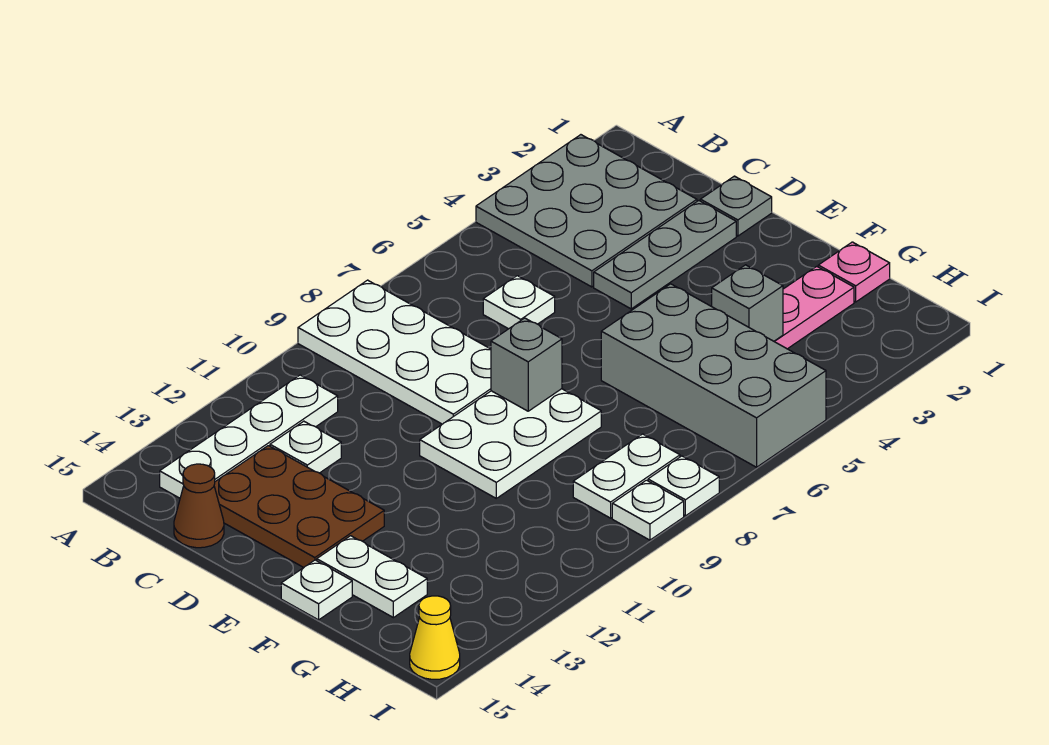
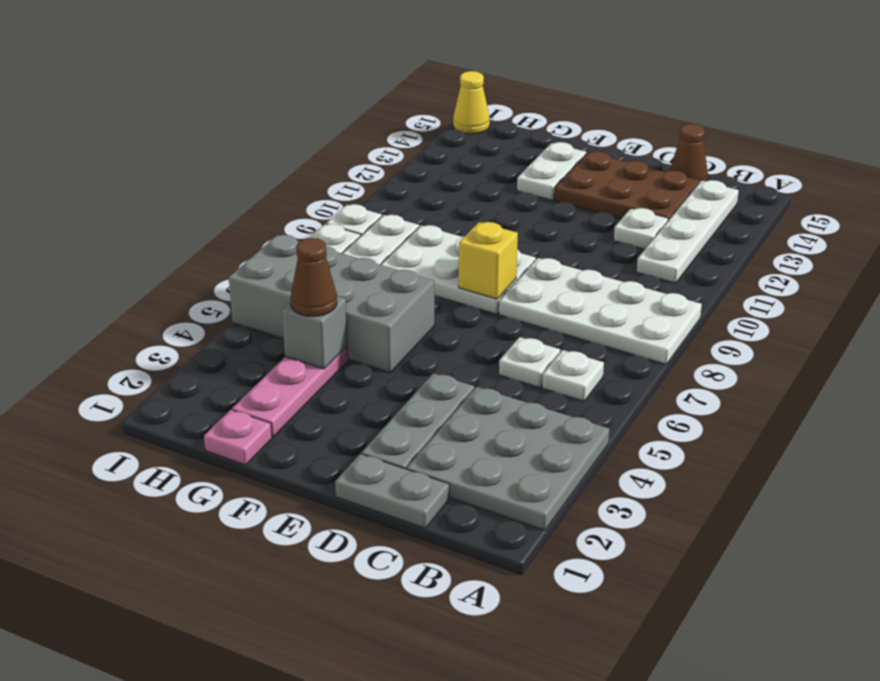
grey plate D1 level 1 -> grey plate C1:D1 level 1
white plate E8:F10 level 1 -> white plate E8:G9 level 1
grey brick E8 level 2 -> yellow brick E8 level 2
white plate F14:G14 level 1 -> white plate F13:F14 level 1
white plate F15 level 1 -> white plate B6 level 1
none -> brown cone G4 level 3

